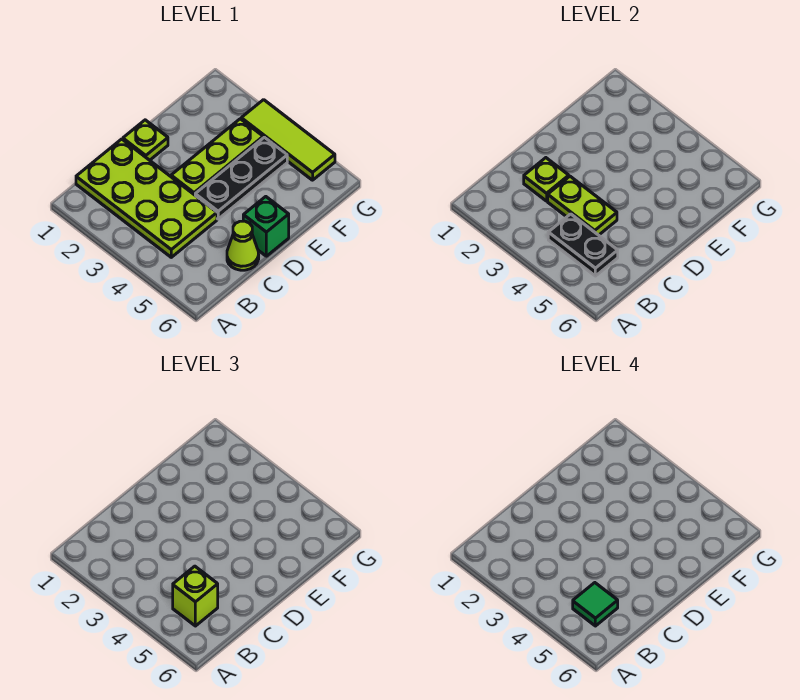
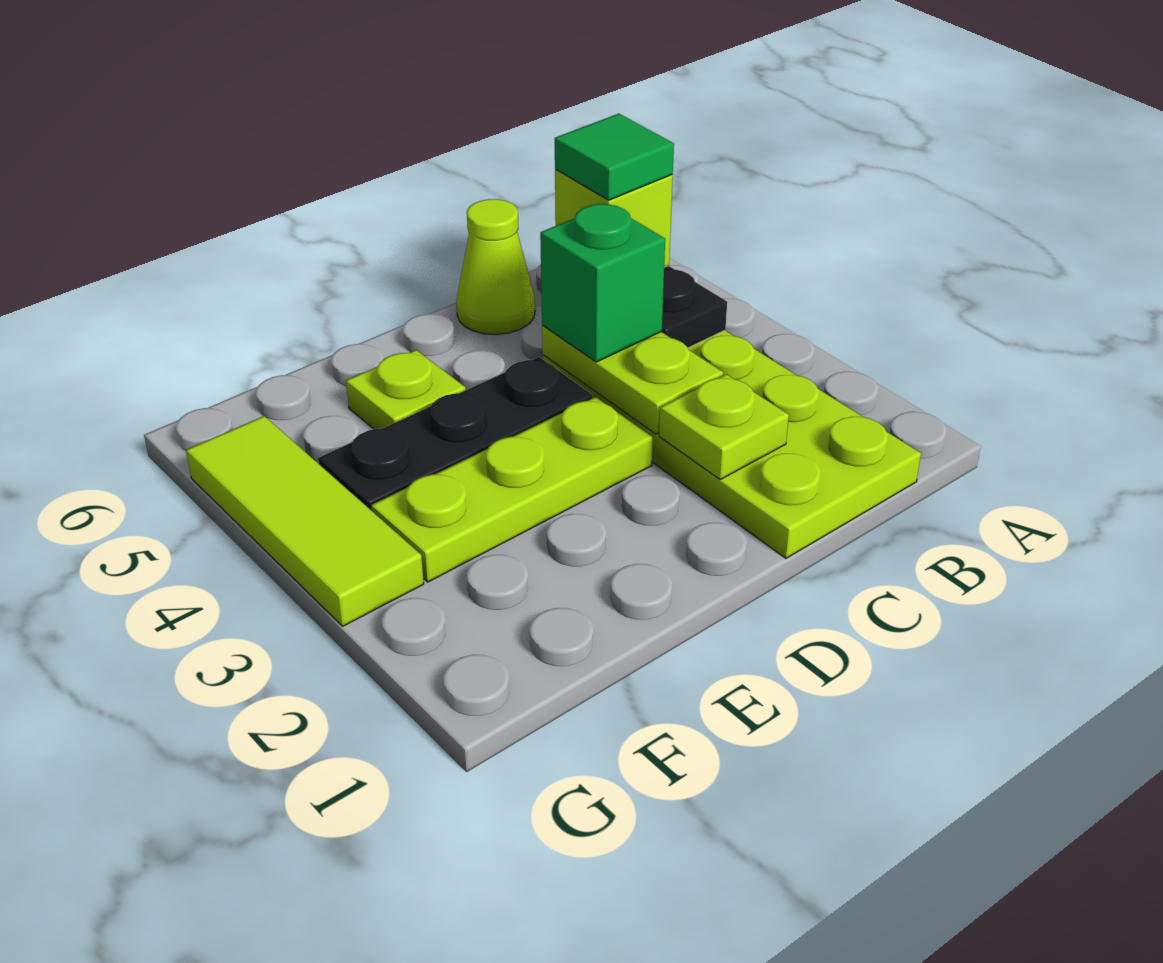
lime plate D1 level 1 -> lime plate E5 level 1
green brick D6 level 1 -> green brick C4 level 3

